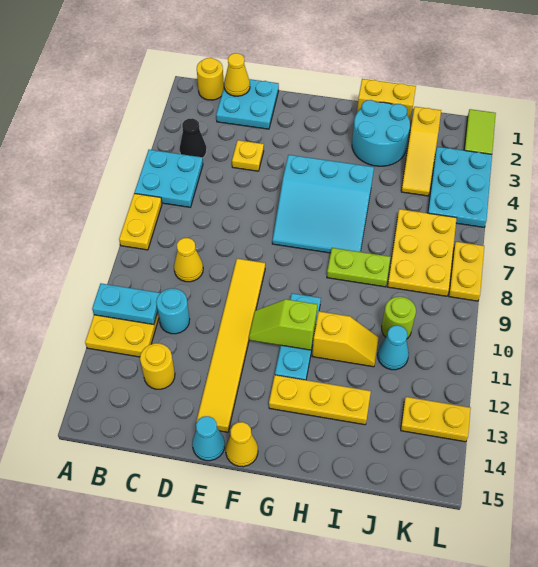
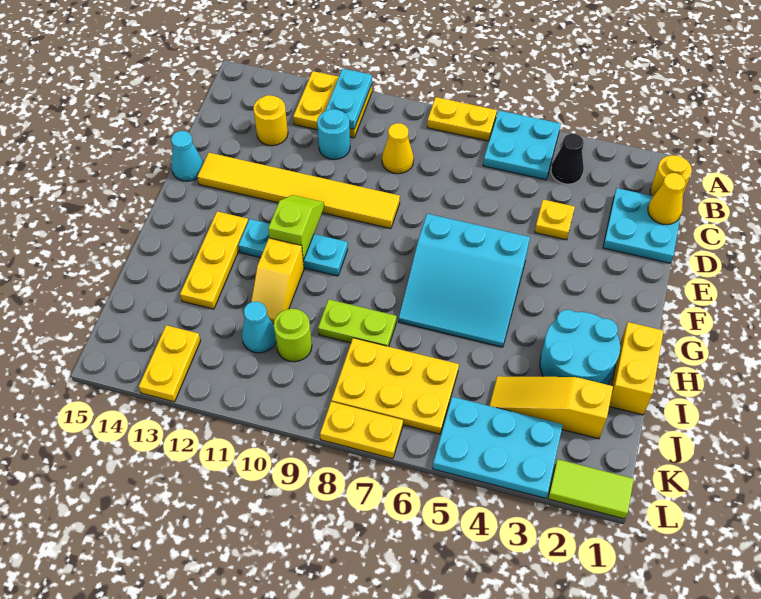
cyan slope F5:H7 level 1 top 5 -> cyan slope F5:H7 level 1 top F
yellow cone F15 level 1 -> none
lime plate H8:I8 level 1 -> lime plate I8:I9 level 1

